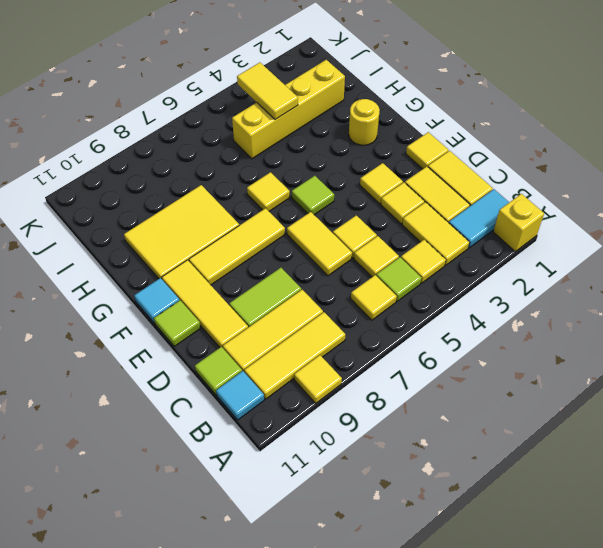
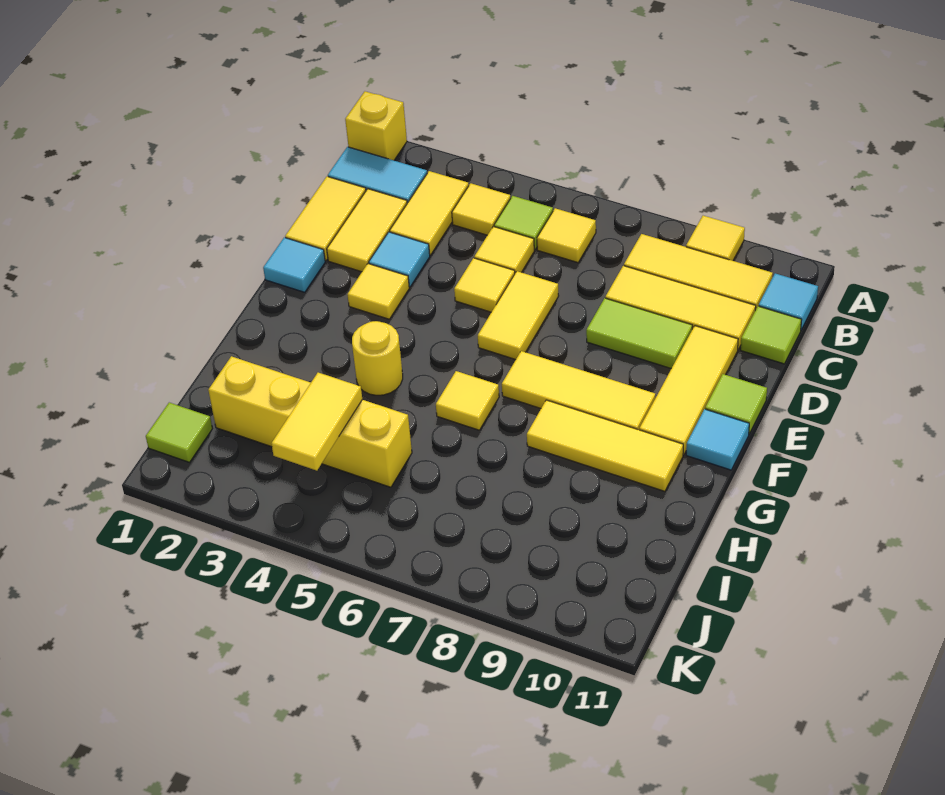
yellow tile D3 level 1 -> cyan tile D3 level 1
yellow tile E1 level 1 -> cyan tile E1 level 1
lime tile F5 level 1 -> lime tile J1 level 1
yellow round brick G2 level 1 -> yellow round brick G4 level 1
yellow tile G8:H10 level 1 -> yellow tile G8:G10 level 1

